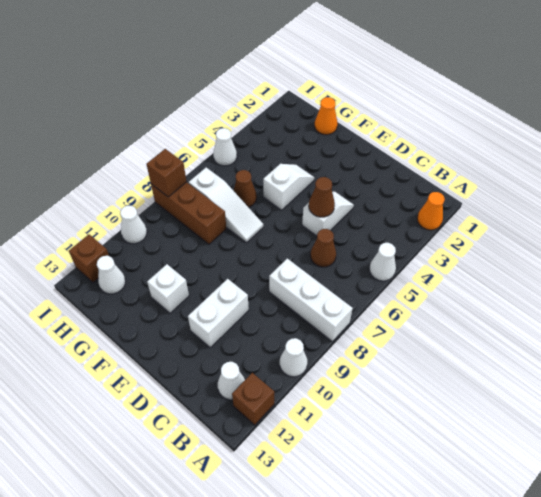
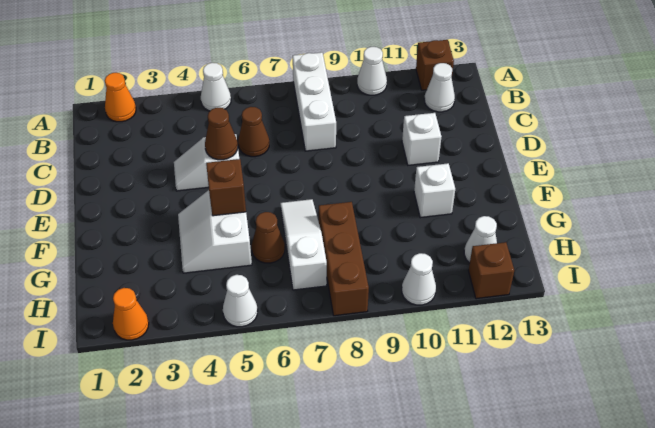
white brick D10:D11 level 1 -> white brick D11 level 1
white slope F4:F5 level 1 top 5 -> white slope F4:G5 level 1 top 5
orange cone G1 level 1 -> orange cone I2 level 1
brown brick I8 level 2 -> brown brick F5 level 2

